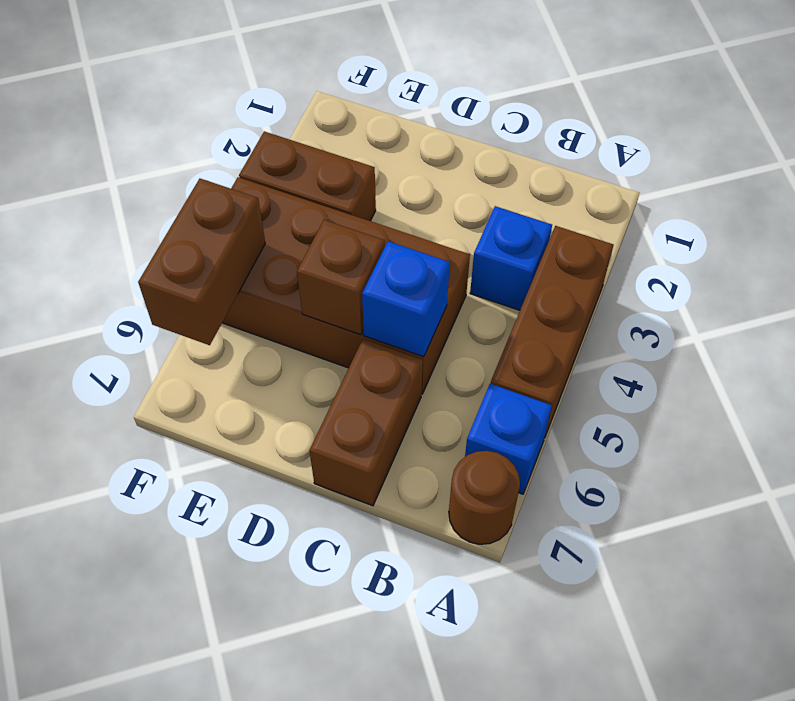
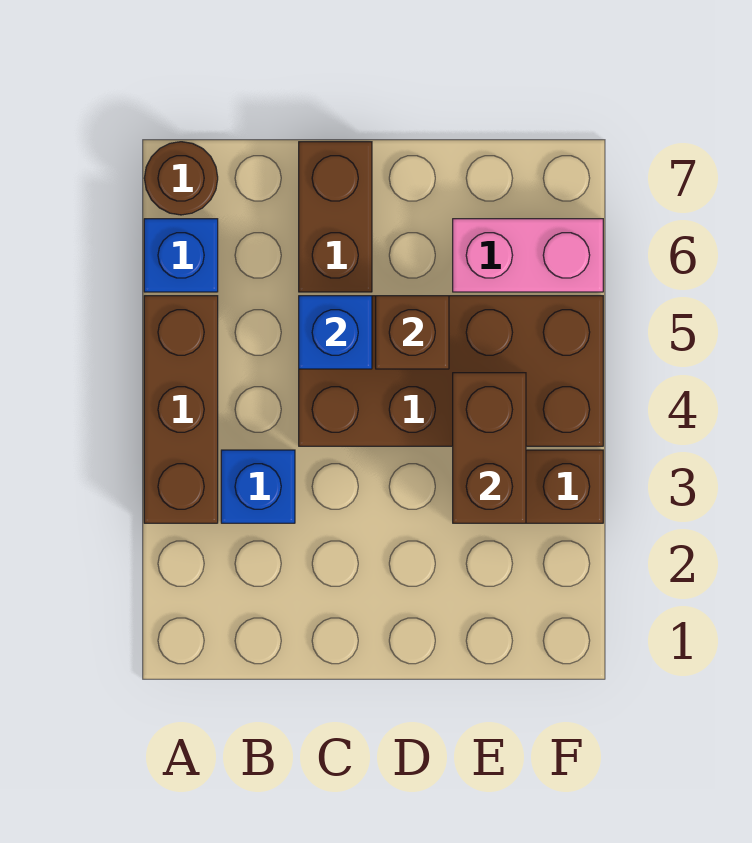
none -> pink brick E6:F6 level 1
brown brick F5:F6 level 2 -> brown brick E3:E4 level 2

